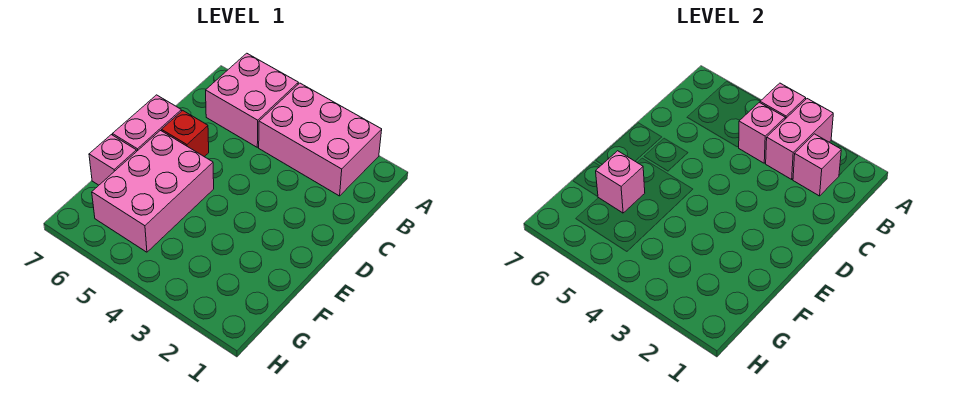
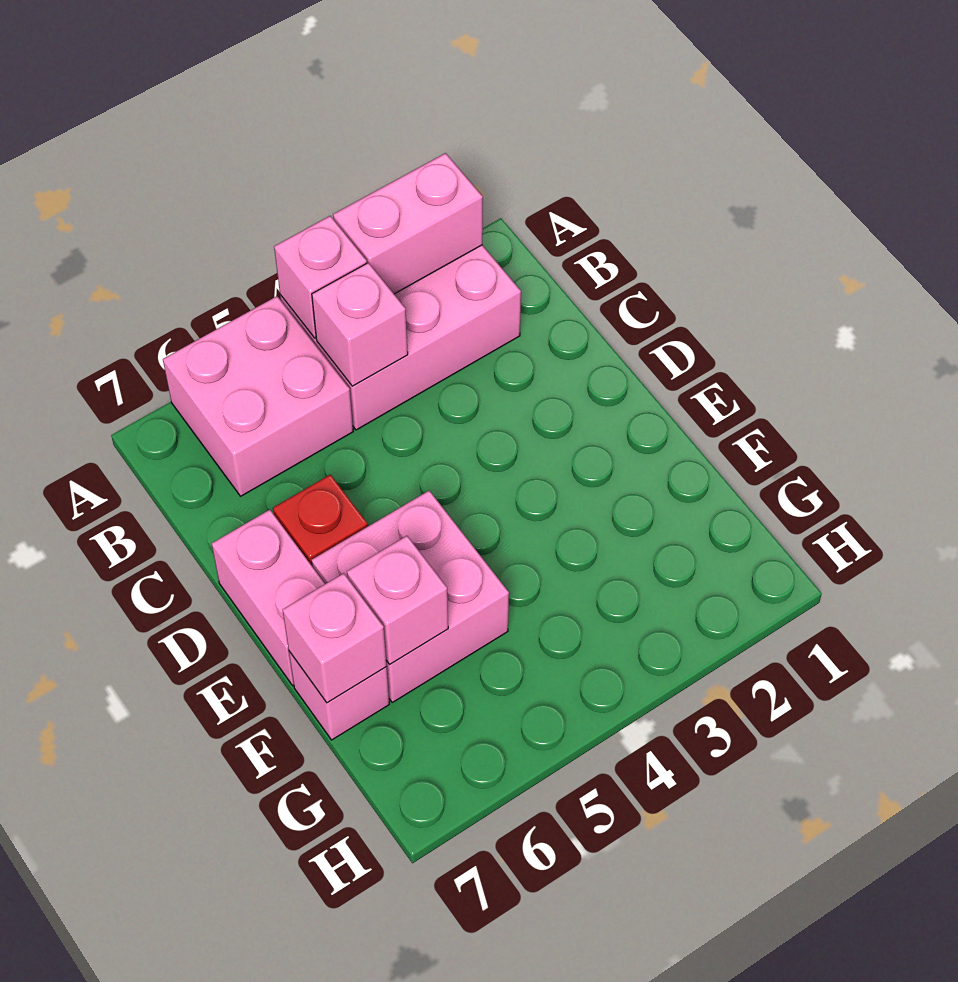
pink brick A3:B3 level 2 -> pink brick A2:A3 level 2
pink brick B2 level 2 -> pink brick F7 level 2
pink brick E5:G6 level 1 -> pink brick E5:F6 level 1

